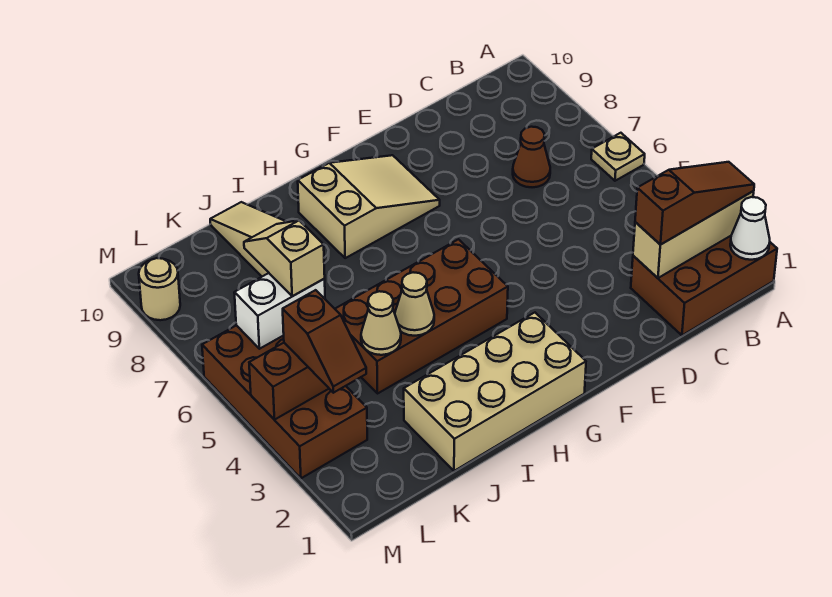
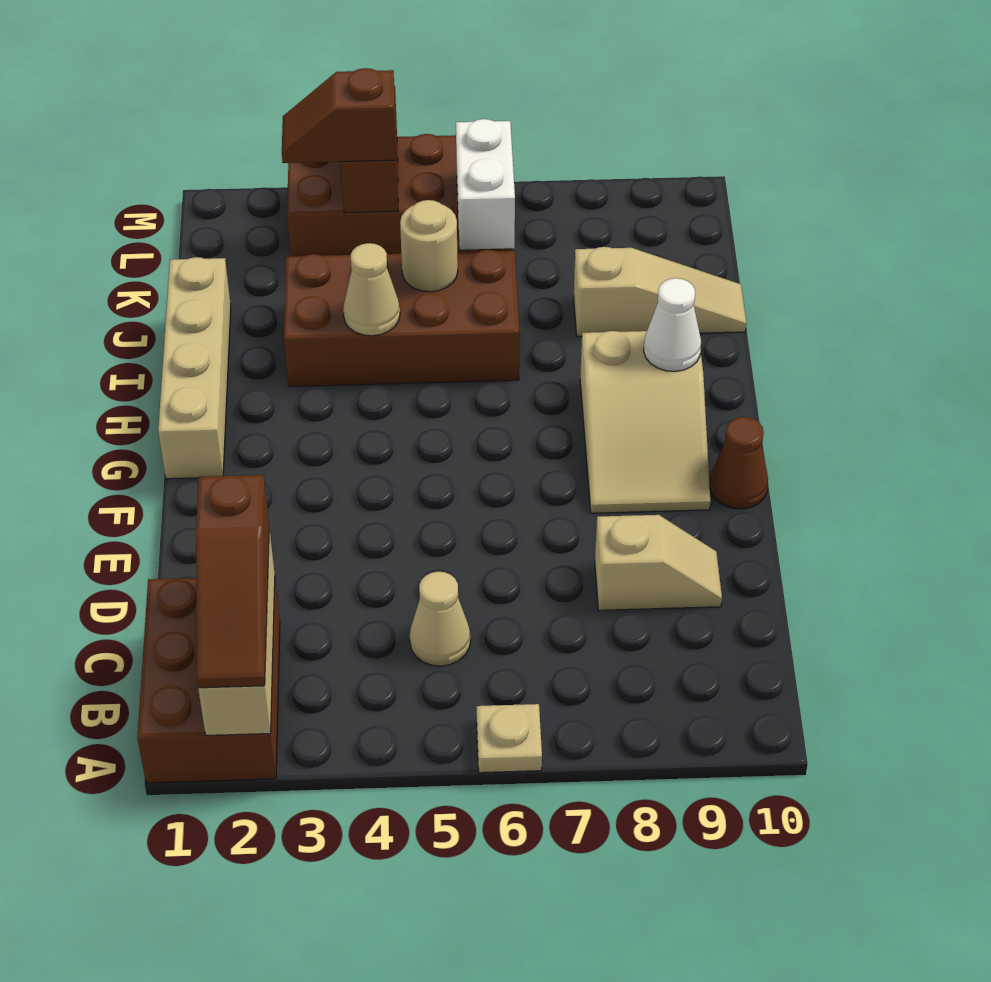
white cone A1 level 2 -> white cone H9 level 2
brown cone C7 level 1 -> brown cone F10 level 1
tan brick G1:J2 level 1 -> tan brick G1:J1 level 1
brown brick G4:J5 level 1 -> brown brick I3:J6 level 1
tan cone J4 level 2 -> tan cone C5 level 1
tan slope K6:K7 level 3 top 6 -> tan slope D8:D9 level 1 top 8
tan round brick M9 level 1 -> tan round brick J5 level 2

